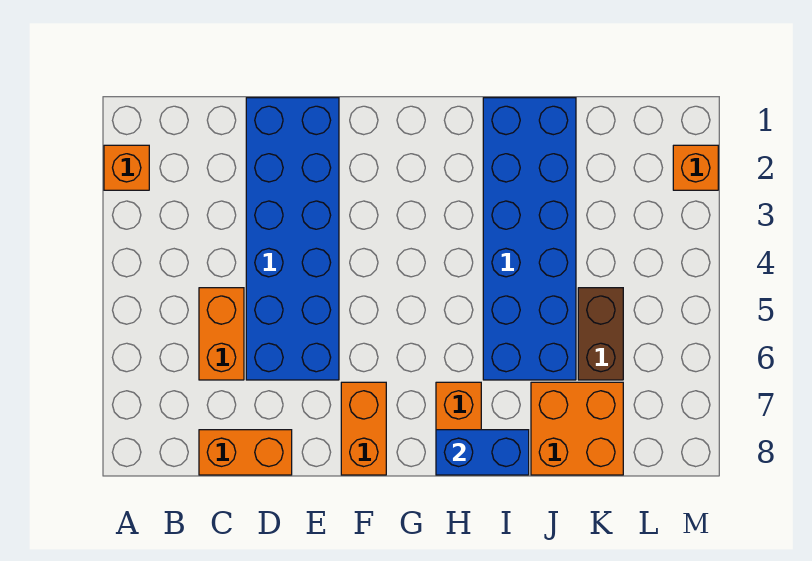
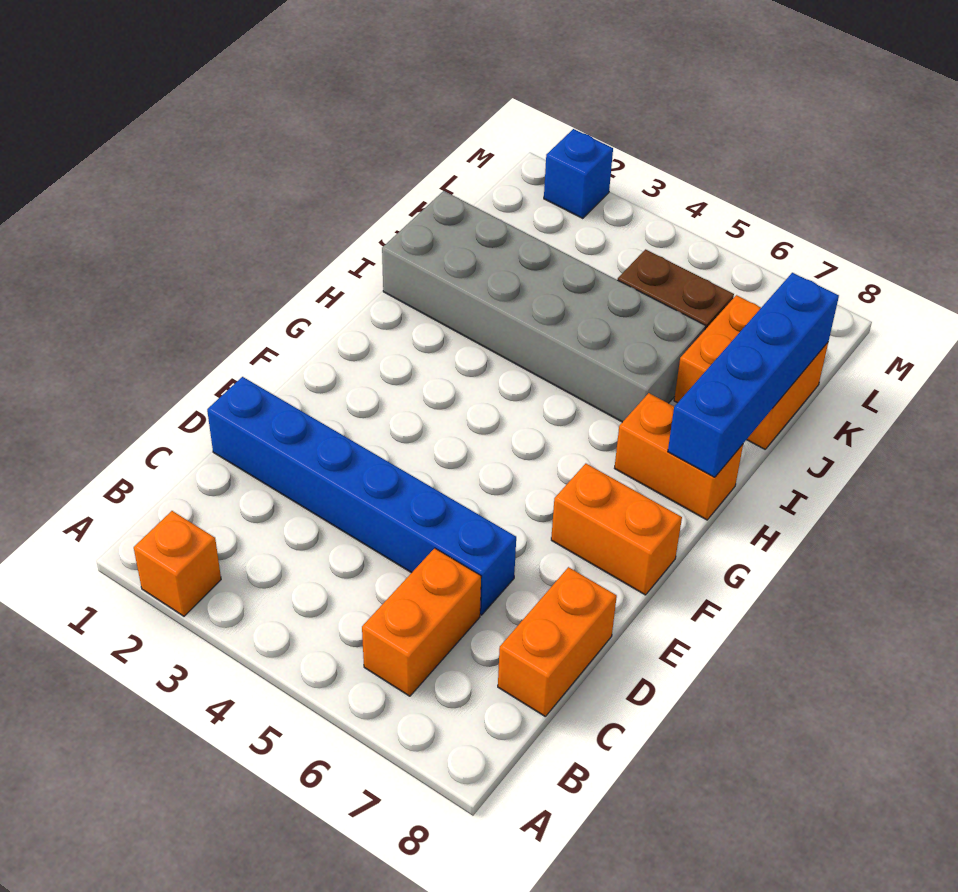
orange brick C5:C6 level 1 -> orange brick B6:C6 level 1
blue brick D1:E6 level 1 -> blue brick D1:D6 level 1
blue brick H8:I8 level 2 -> blue brick H8:K8 level 2
blue brick I1:J6 level 1 -> grey brick I1:J6 level 1
orange brick M2 level 1 -> blue brick M2 level 1

